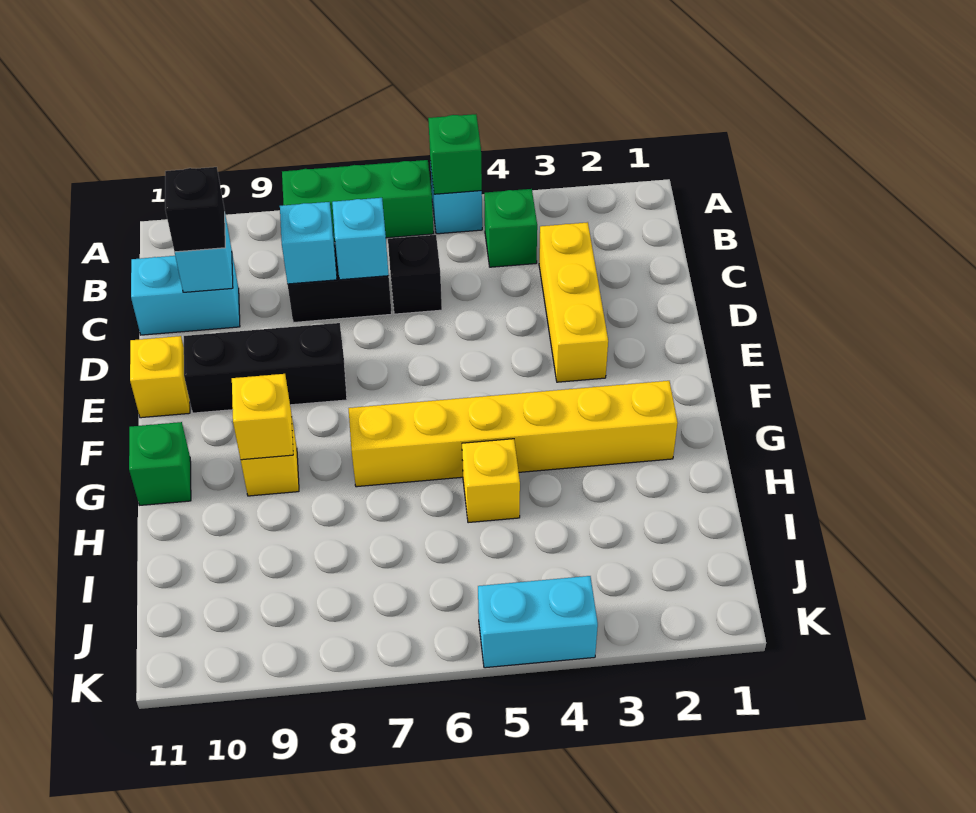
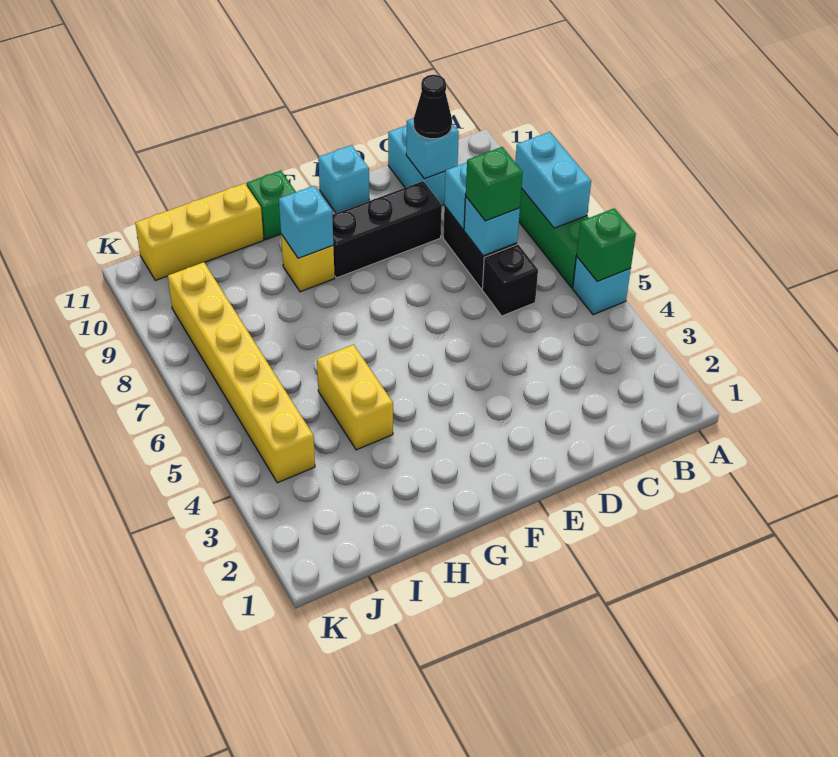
green brick B4 level 1 -> green brick C7 level 3
yellow brick C3:E3 level 1 -> yellow brick H11:J11 level 1
black brick C10 level 3 -> black cone C10 level 3
black brick E8:E10 level 1 -> black brick D9:F9 level 1
yellow brick E11 level 1 -> cyan brick E11 level 1
yellow brick G2:G7 level 1 -> yellow brick J4:J9 level 1
yellow brick G9 level 2 -> cyan brick G9 level 2
yellow brick H5 level 1 -> yellow brick H4:H5 level 1
cyan brick K4:K5 level 1 -> cyan brick A7:A8 level 2

